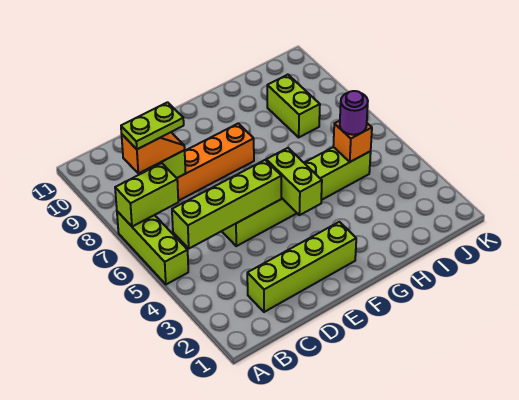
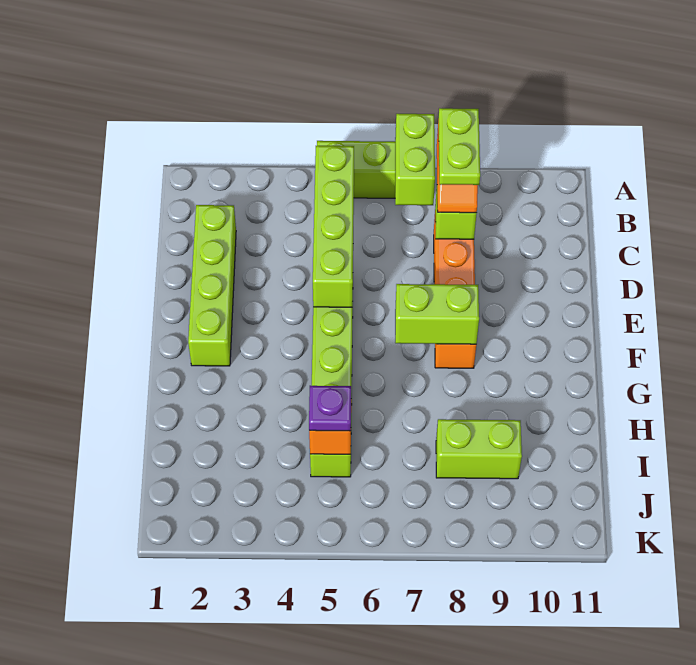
lime brick F4:F5 level 2 -> lime brick F7:F8 level 2
purple round brick I5 level 3 -> purple plate I5 level 3

